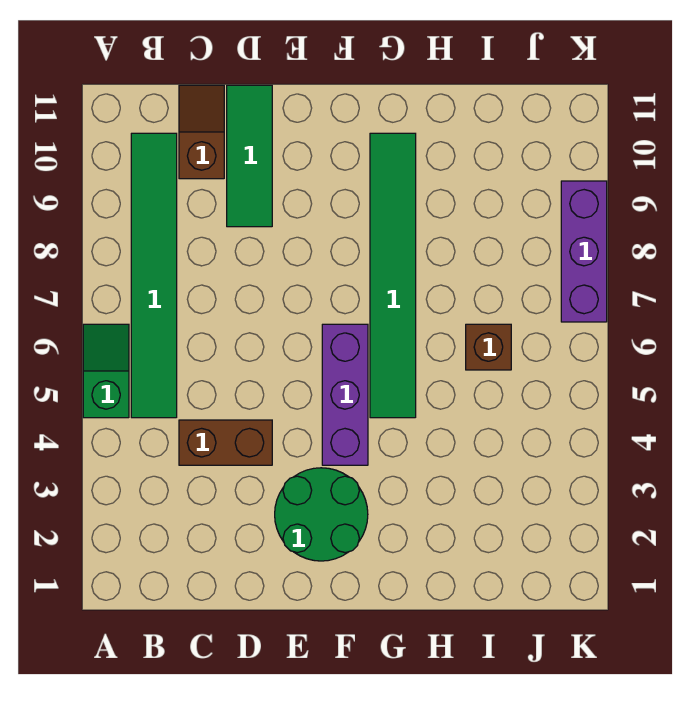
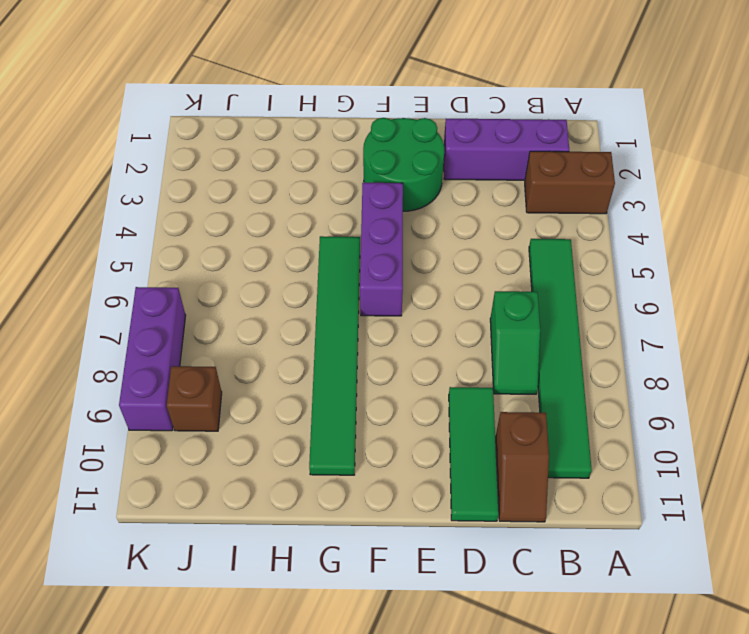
green slope A5:A6 level 1 top 5 -> green slope C7:C8 level 1 top 7
none -> purple brick B2:D2 level 1
brown brick C4:D4 level 1 -> brown brick A3:B3 level 1
brown brick I6 level 1 -> brown brick J9 level 1

